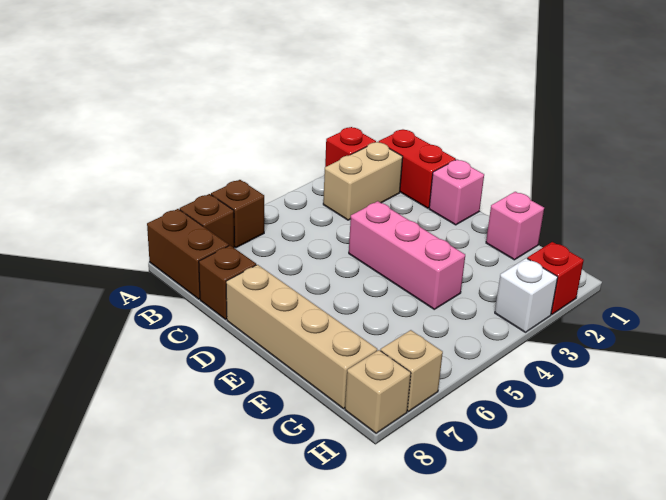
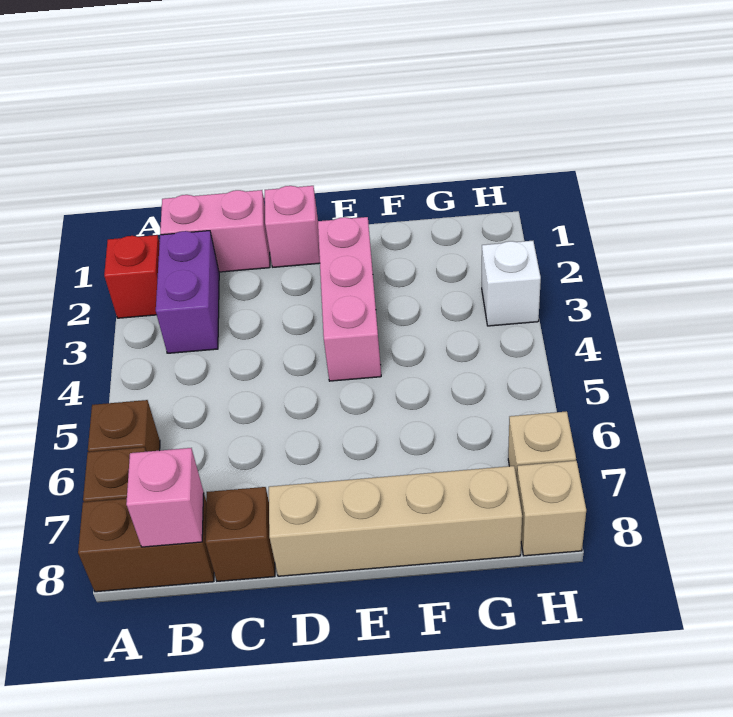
red brick B1:C1 level 1 -> pink brick B1:C1 level 1
tan brick B2:B3 level 1 -> purple brick B2:B3 level 1
pink brick D4:F4 level 1 -> pink brick E2:E4 level 1
pink brick F1 level 1 -> pink brick B8 level 2
red brick H2 level 1 -> none

